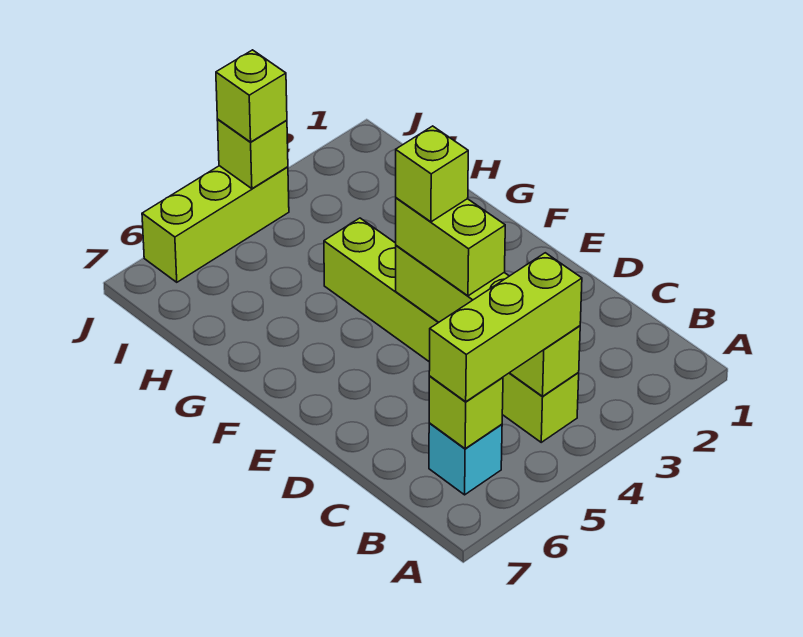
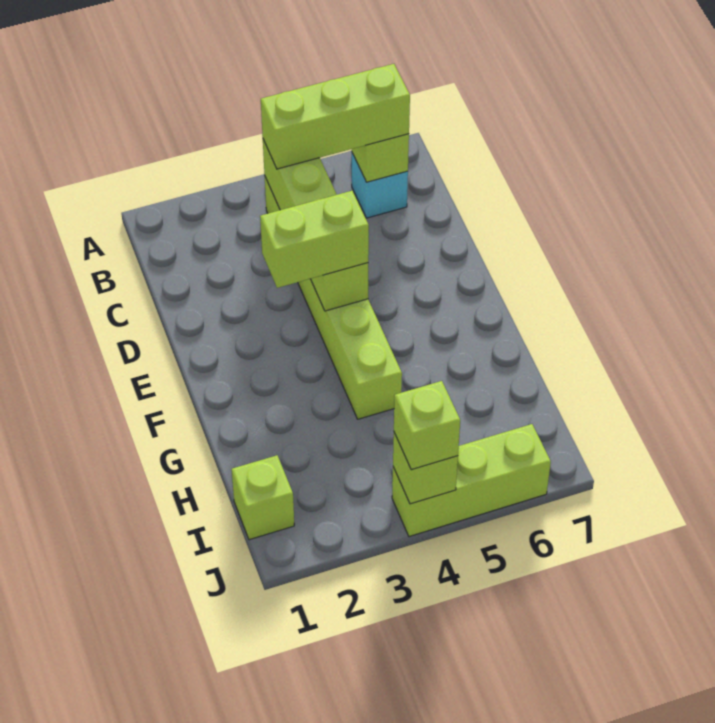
lime brick D4:E4 level 3 -> lime brick E3:E4 level 3
lime brick E4 level 4 -> lime brick I1 level 1

